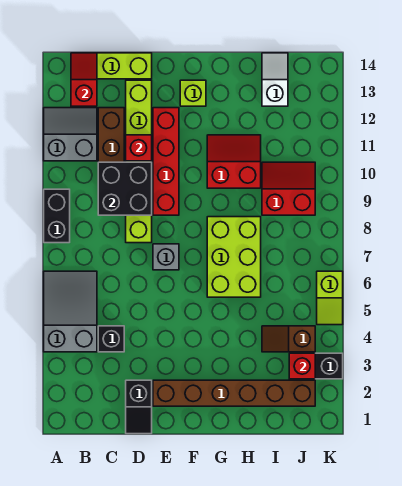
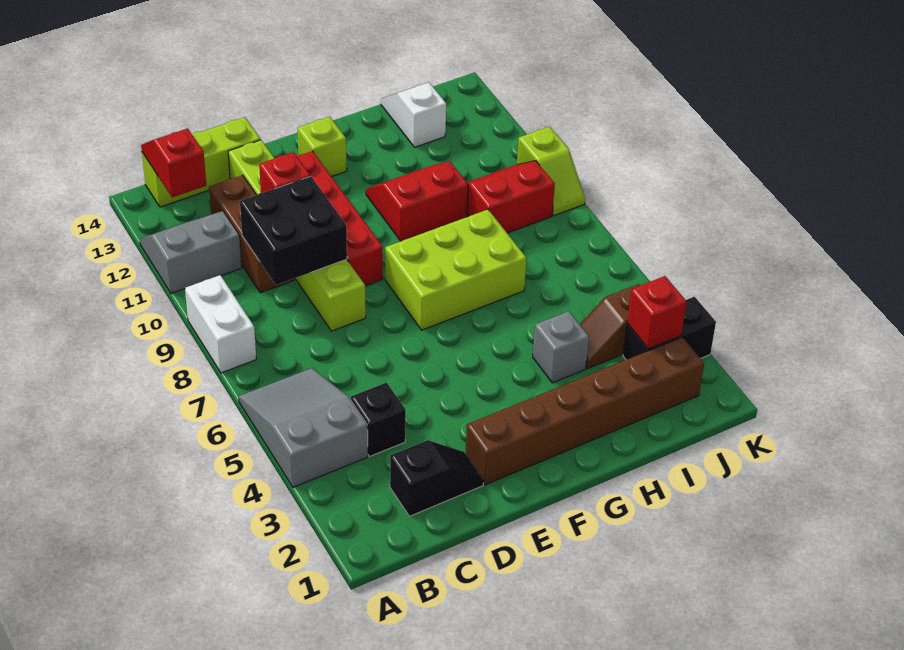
black brick A8:A9 level 1 -> white brick A8:A9 level 1
black slope D1:D2 level 1 top 2 -> black slope C2:D2 level 1 top C
grey brick E7 level 1 -> grey brick H4 level 1
lime brick G6:H8 level 1 -> lime brick F7:H8 level 1
lime slope K5:K6 level 1 top 6 -> lime slope K9:K10 level 1 top 10

